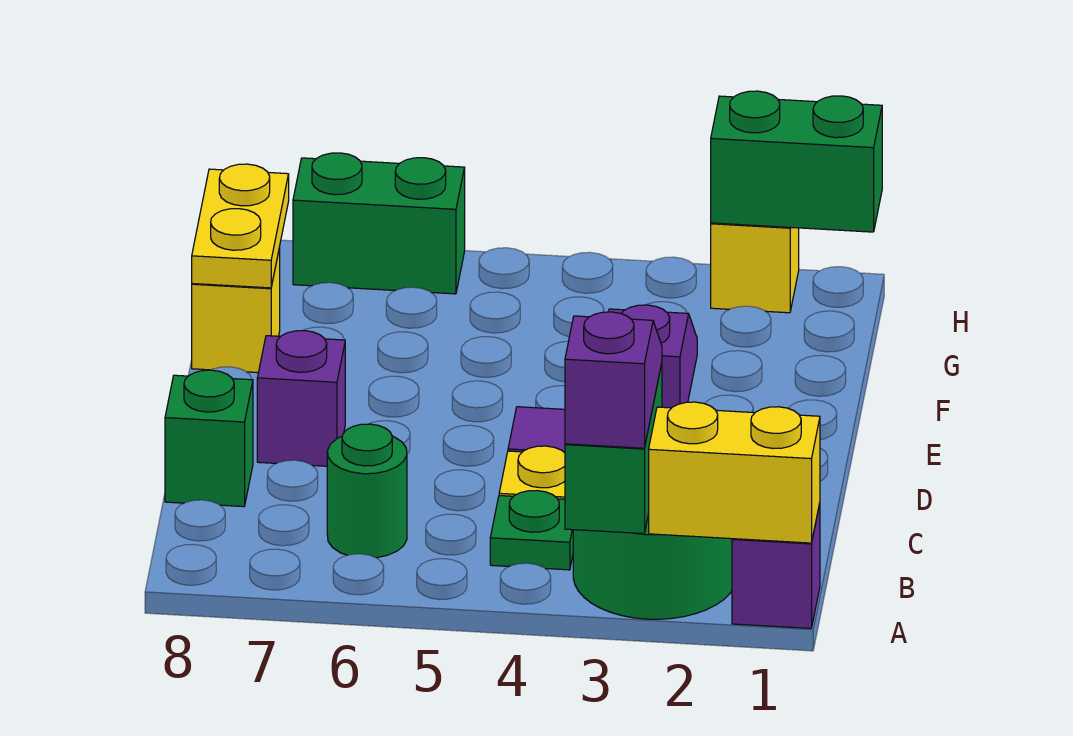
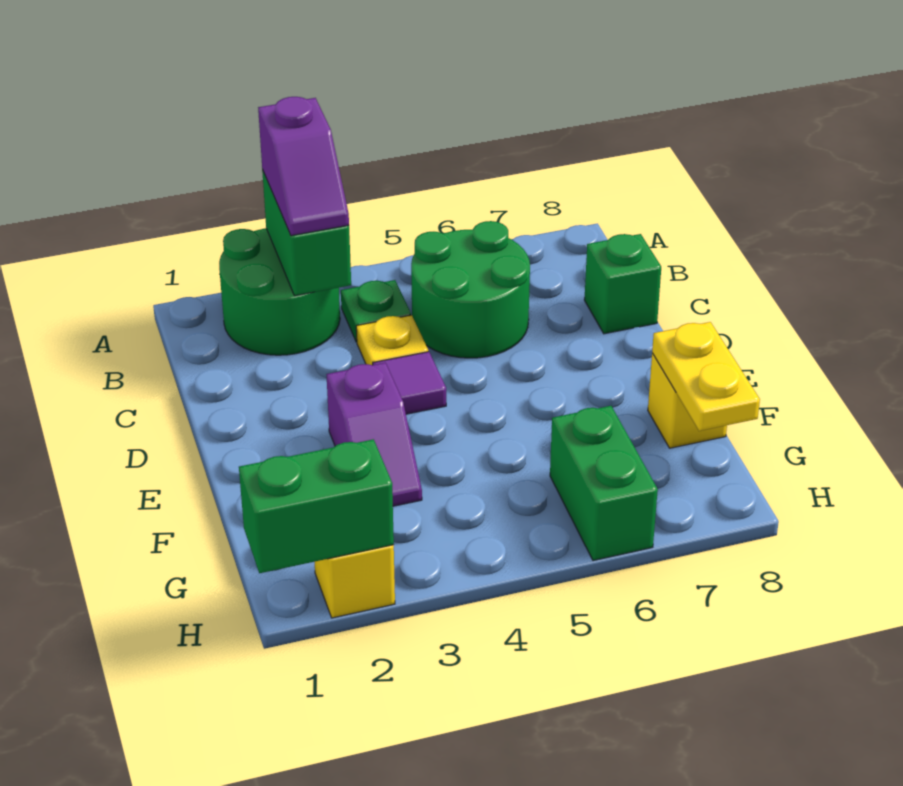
purple brick A1 level 1 -> none
yellow brick A1:A2 level 2 -> none
green round brick B6 level 1 -> green round brick B5:C6 level 1
purple brick D7 level 1 -> none
green brick H6:H7 level 1 -> green brick G6:H6 level 1

